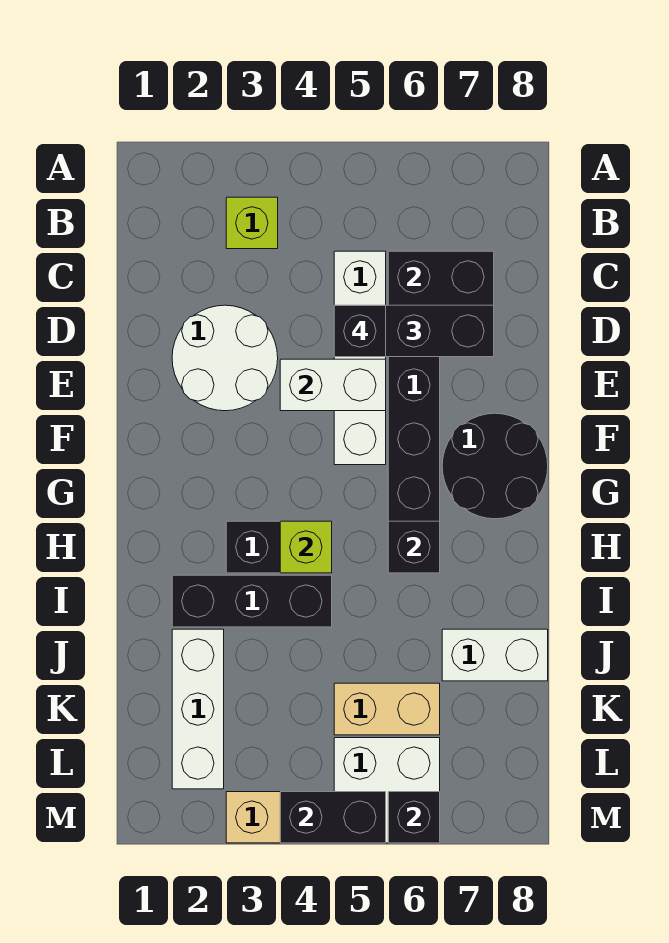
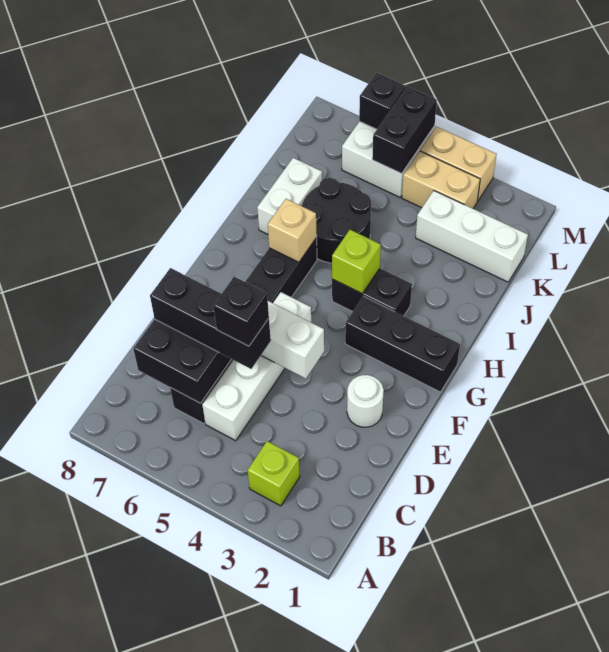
white round brick D2:E3 level 1 -> white round brick E2 level 1
black round brick F7:G8 level 1 -> black round brick I5:J6 level 1
black brick H6 level 2 -> tan brick H6 level 2
black brick I2:I4 level 1 -> black brick G1:G3 level 1
white brick J2:L2 level 1 -> white brick K1:K3 level 1
white brick J7:J8 level 1 -> white brick I7:J7 level 1
tan brick K5:K6 level 1 -> tan brick L3:L4 level 1
black brick M4:M5 level 2 -> black brick L5:M5 level 2

